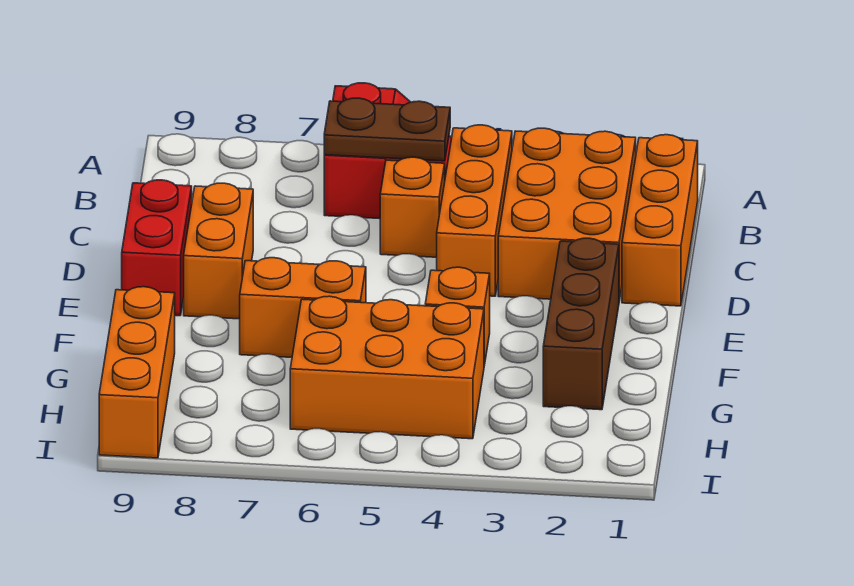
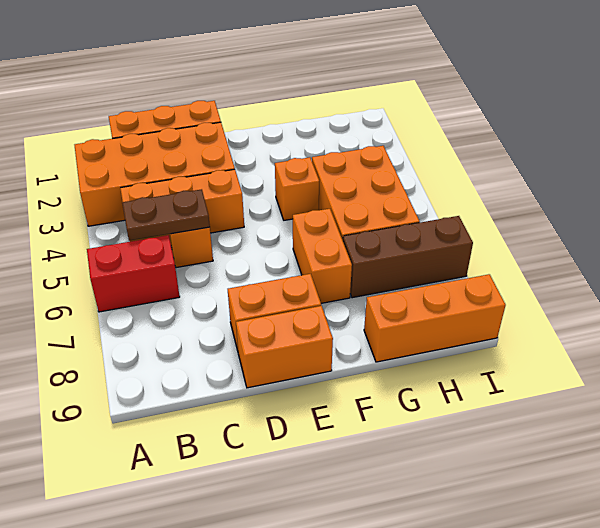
orange brick B2:D3 level 1 -> orange brick A2:D3 level 1
brown plate B5:B6 level 2 -> brown plate B5:C5 level 2
red brick D9:E9 level 1 -> orange brick D9:E9 level 1
brown brick E2:G2 level 1 -> brown brick G7:I7 level 1

